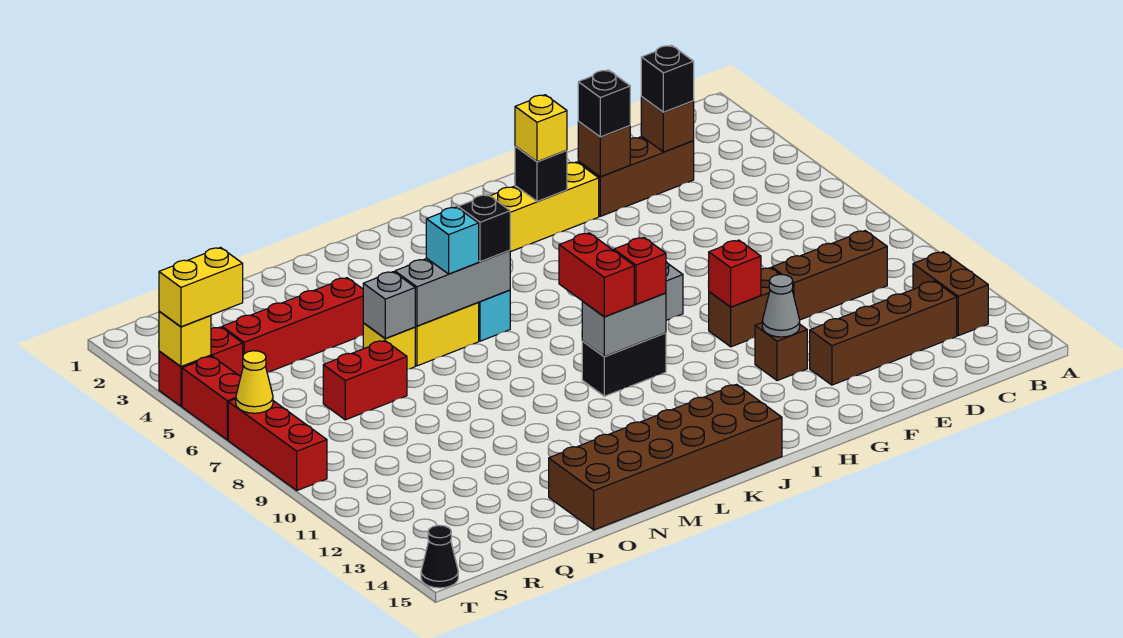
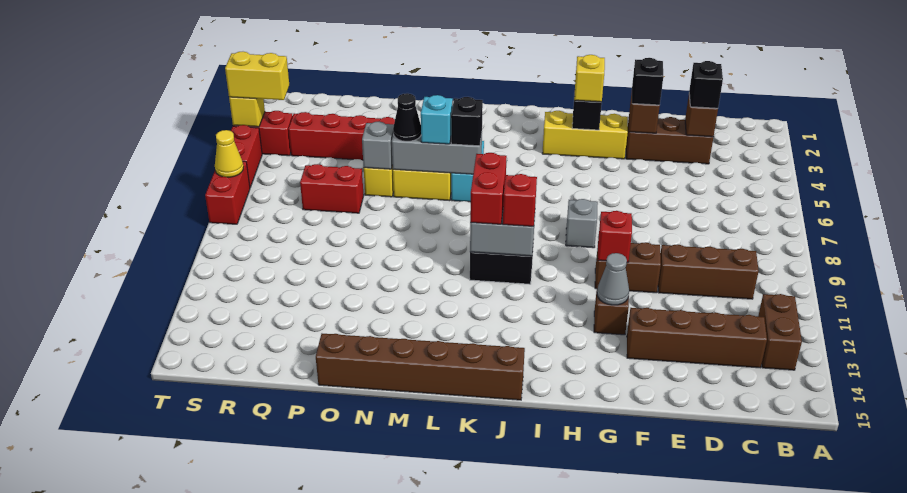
brown brick J14:O15 level 1 -> brown brick J15:O15 level 1
red brick T7:T9 level 1 -> red brick T7:T8 level 1
black cone T15 level 1 -> black cone N6 level 3

